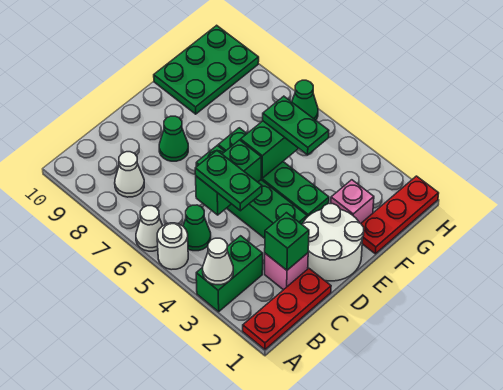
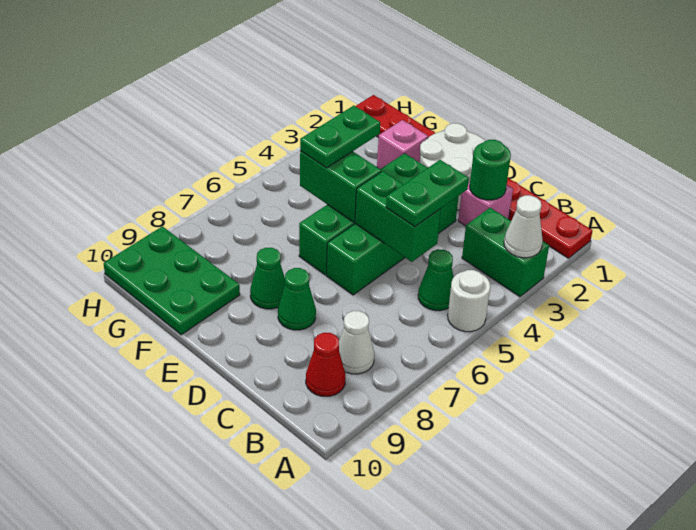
white cone A6 level 1 -> none
none -> red cone B9 level 1
green brick C2 level 2 -> green round brick C2 level 2
green cone H6 level 1 -> green cone E8 level 1

